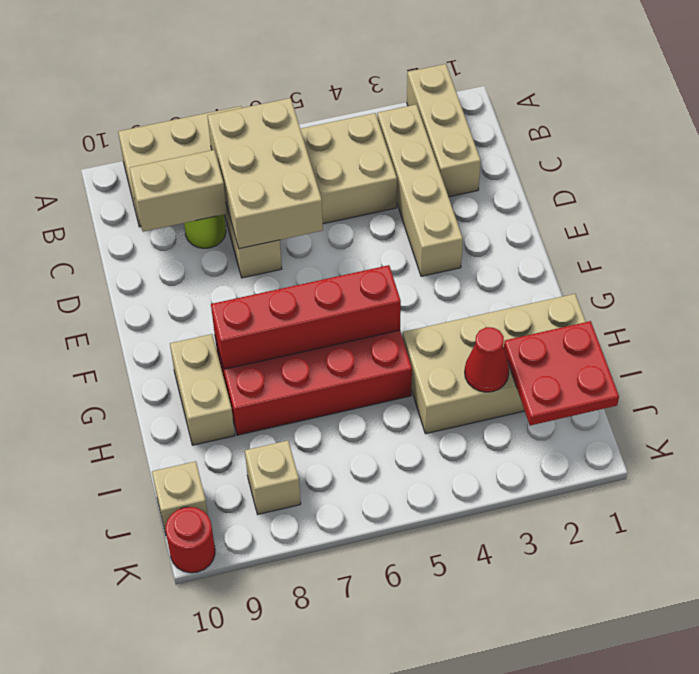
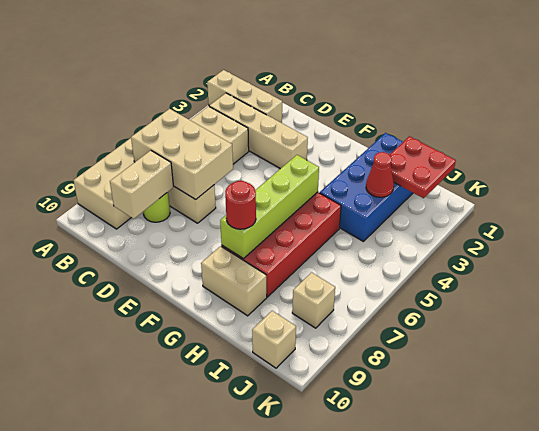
red brick G5:G8 level 2 -> lime brick G5:G8 level 2
tan brick H1:I4 level 1 -> blue brick H1:I4 level 1
red round brick K10 level 1 -> red round brick G8 level 3

